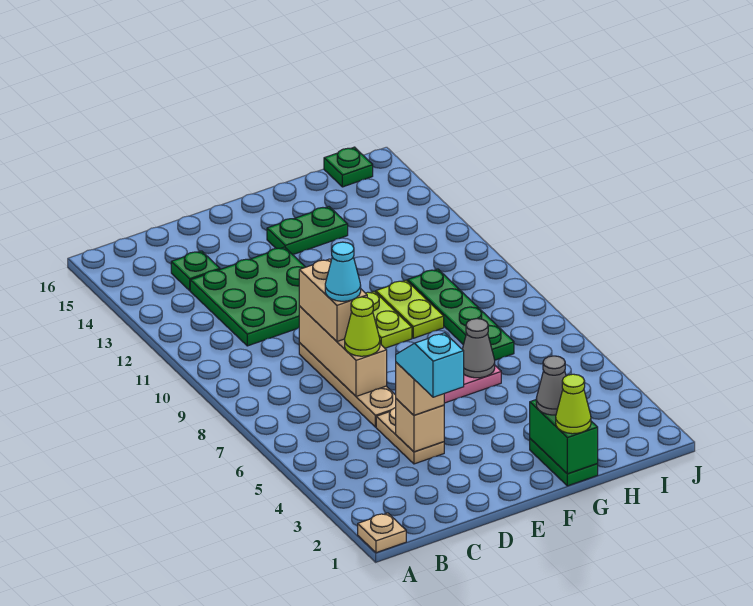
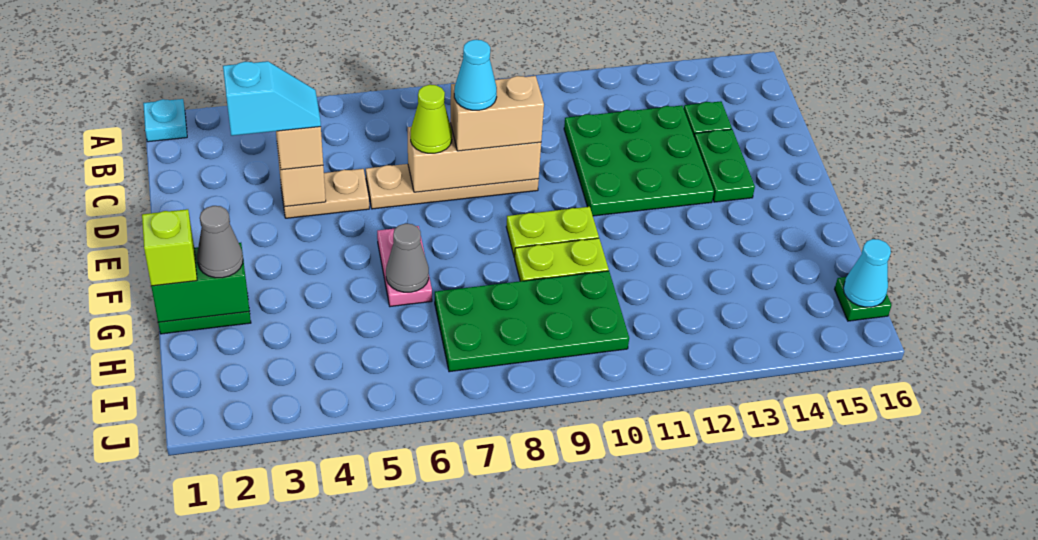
tan plate A1 level 1 -> cyan plate A1 level 1
green plate F14:G14 level 1 -> green plate D14:E14 level 1
lime cone G1 level 3 -> lime brick G1 level 3
green plate H7:H10 level 1 -> green plate H7:I10 level 1
none -> cyan cone I16 level 2

